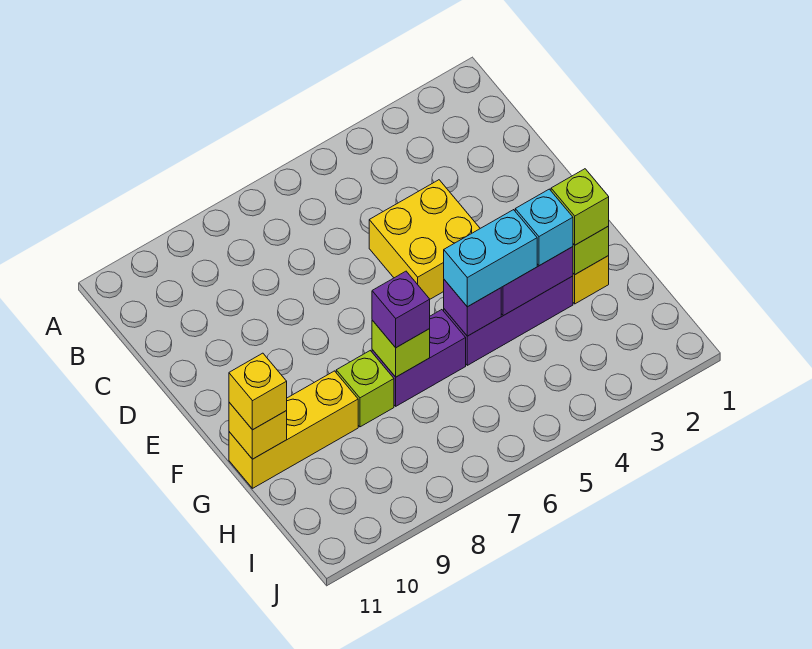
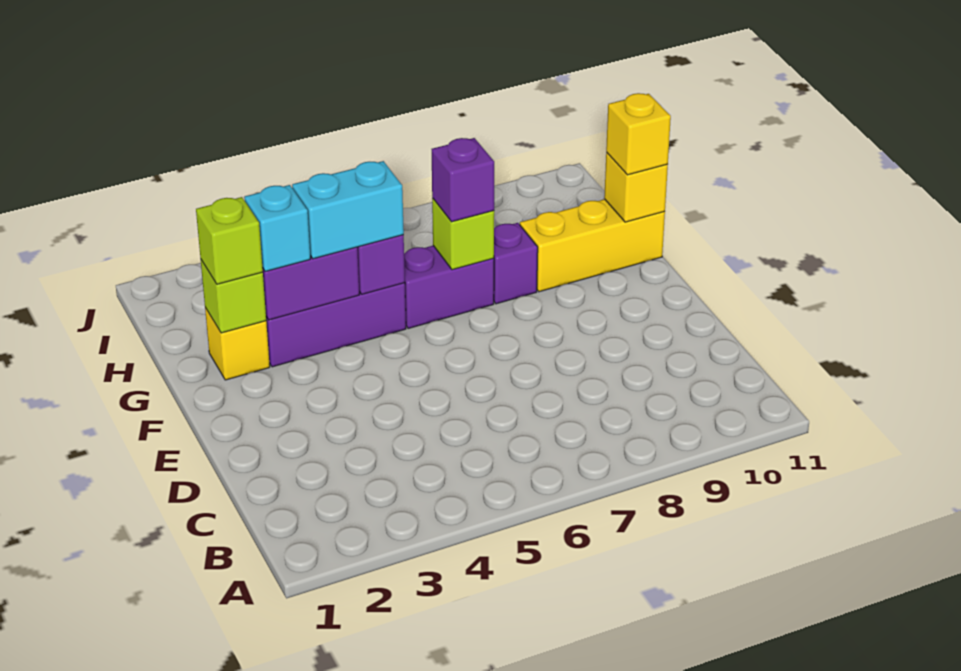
yellow brick D4:E5 level 1 -> none
lime brick G8 level 1 -> purple brick G8 level 1

